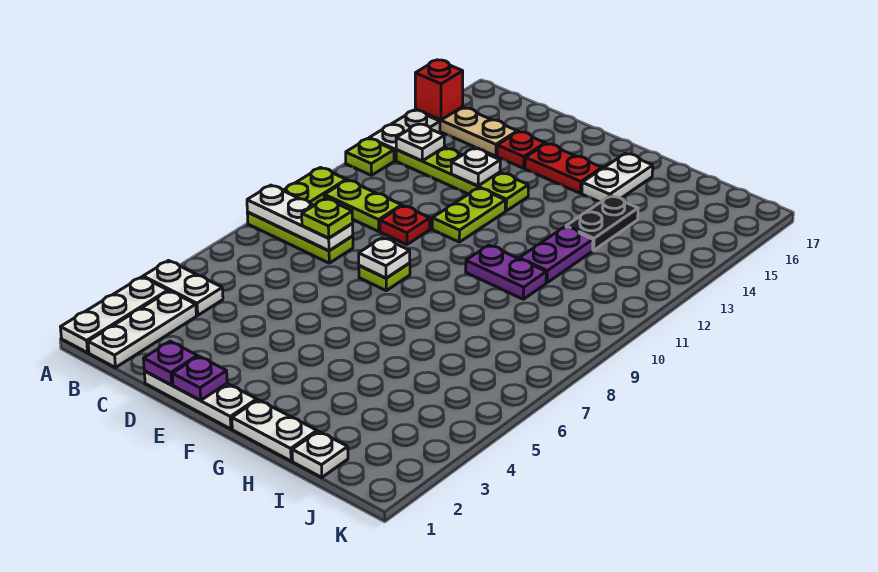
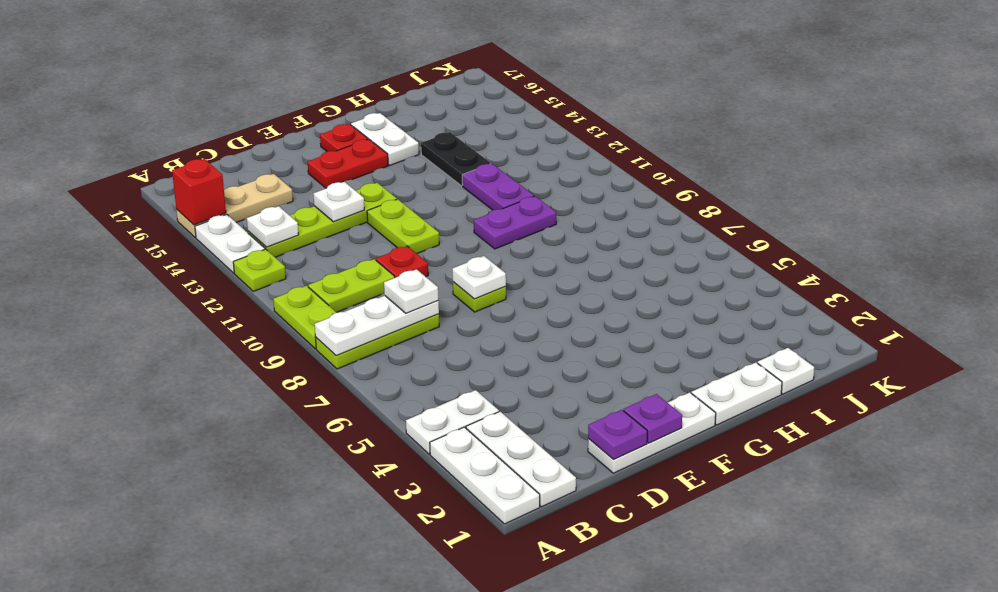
lime plate C8 level 3 -> white plate C8 level 3
red plate D15 level 1 -> red plate F16 level 1

